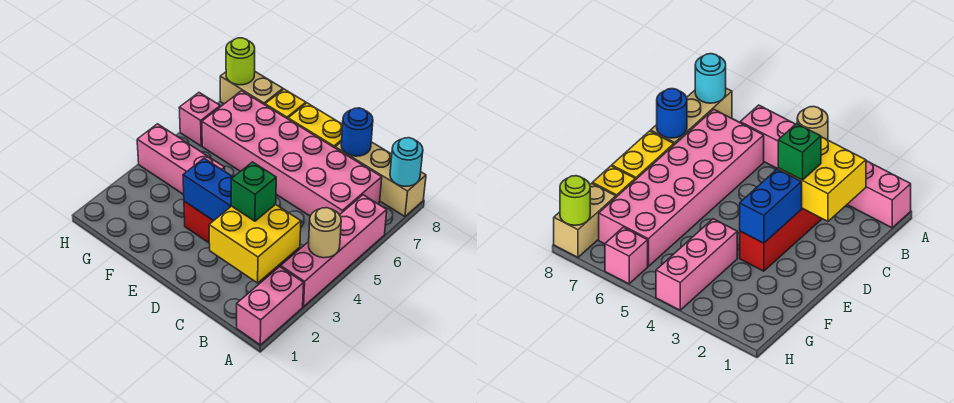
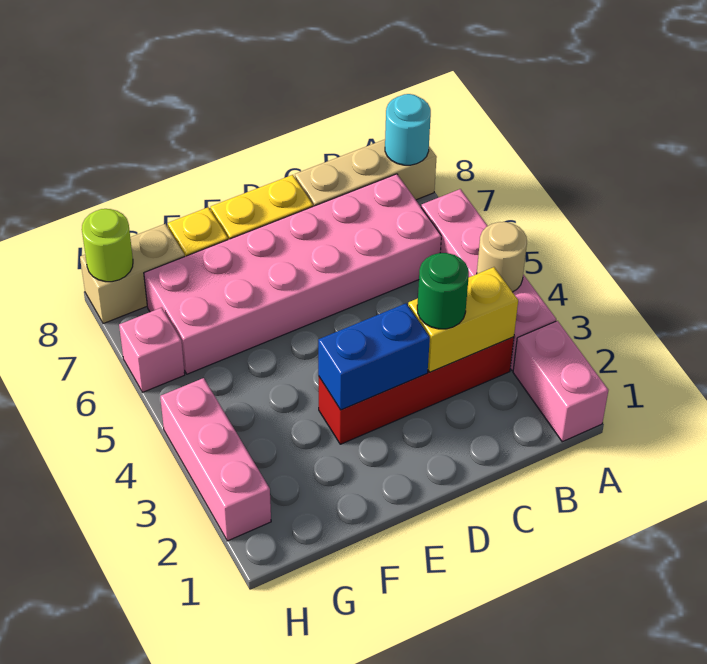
yellow brick B2:C3 level 2 -> yellow brick B3:C3 level 2
green brick C3 level 3 -> green round brick C3 level 3
blue round brick C8 level 2 -> none
pink brick F4:H4 level 1 -> pink brick H2:H4 level 1

